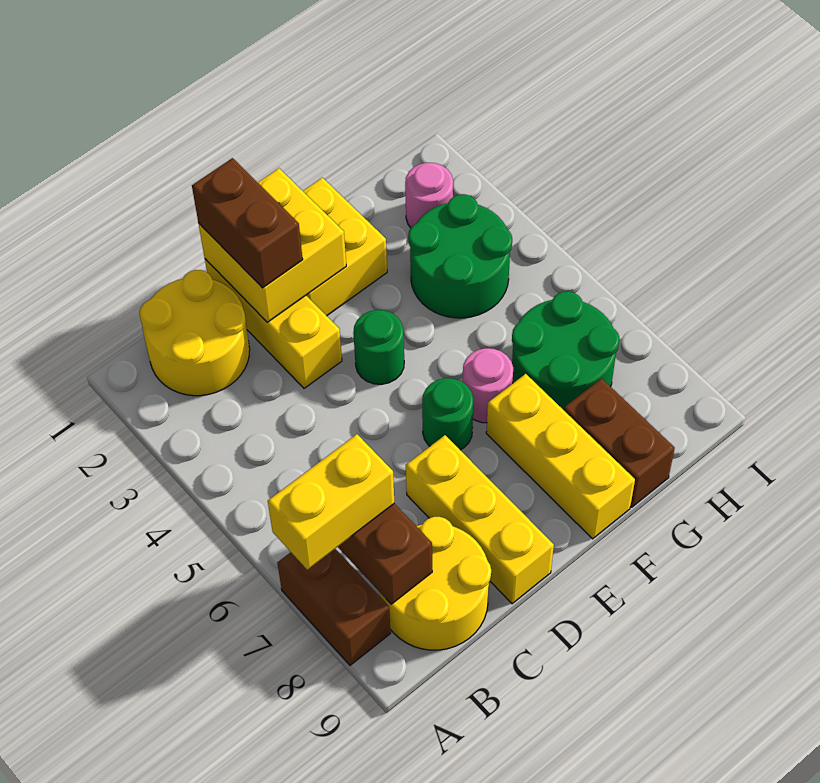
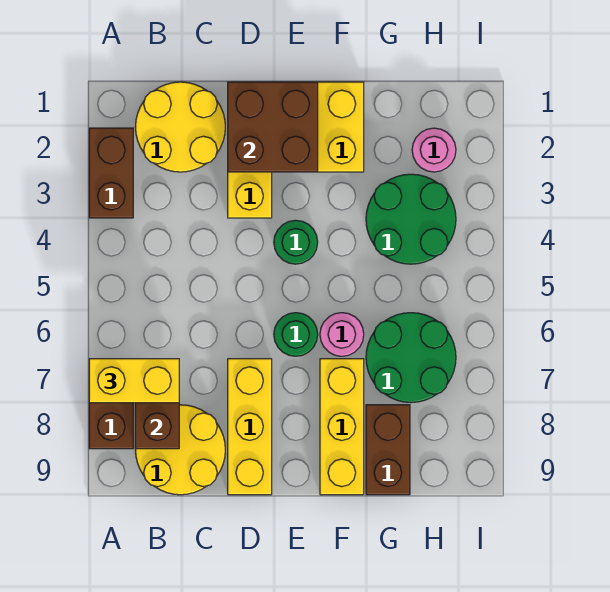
yellow brick D1:E2 level 2 -> brown brick D1:E2 level 2
brown brick D1:D2 level 3 -> brown brick A2:A3 level 1

